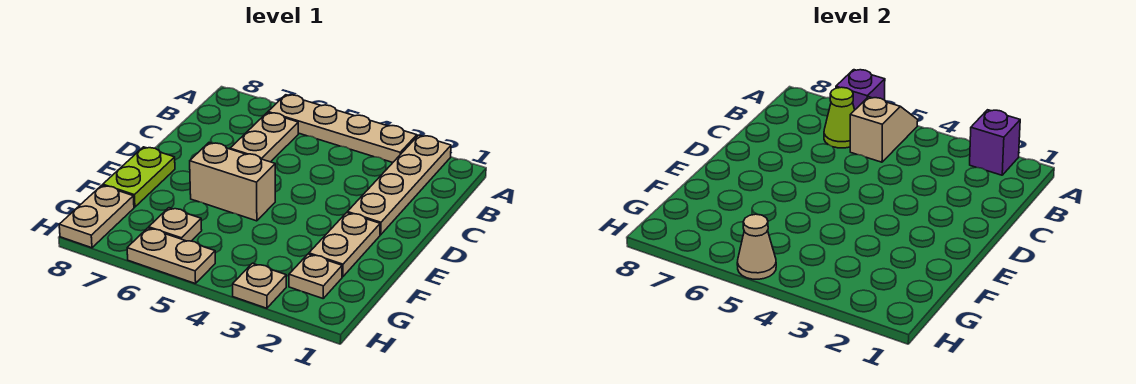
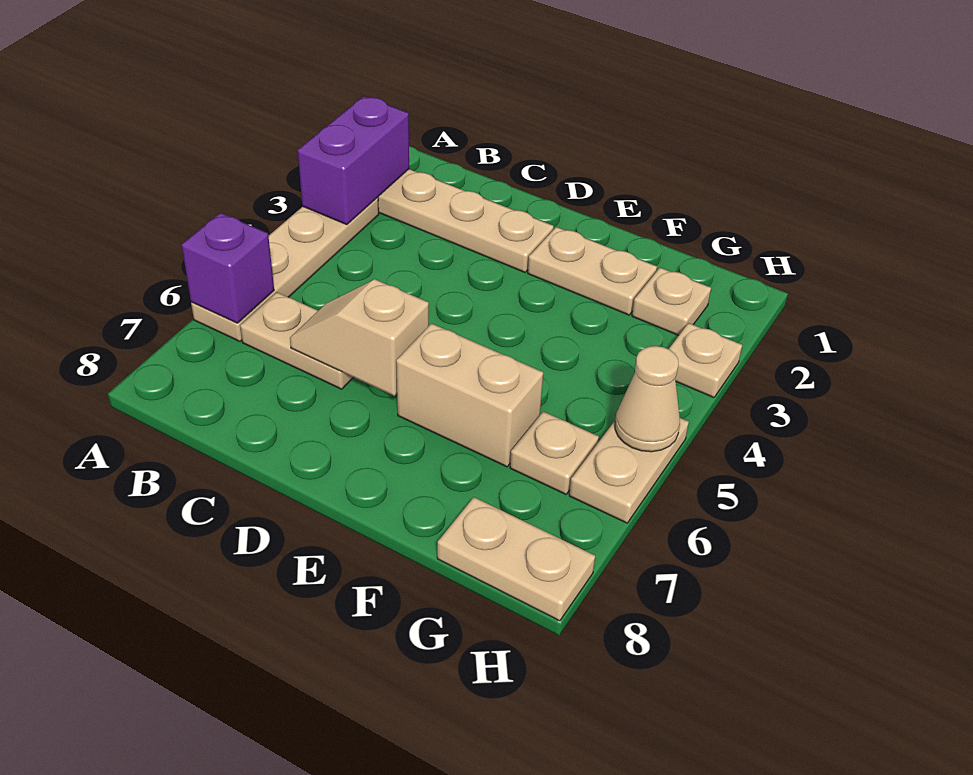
purple brick A2 level 2 -> purple brick A2:A3 level 2
tan slope A5:B5 level 2 top B -> tan slope C6:D6 level 2 top D
lime cone B6 level 2 -> none
tan brick E5:E6 level 1 -> tan brick E6:F6 level 1
lime plate E8:F8 level 1 -> none

